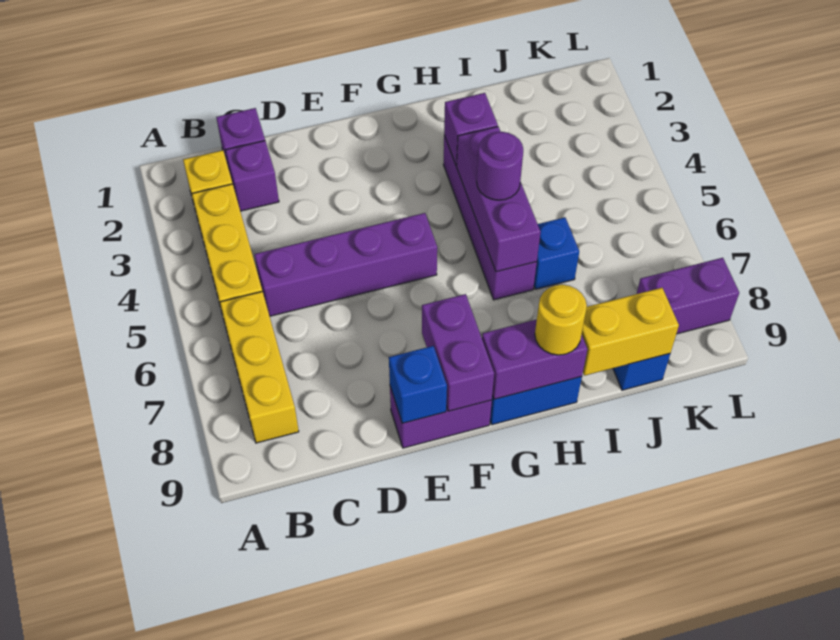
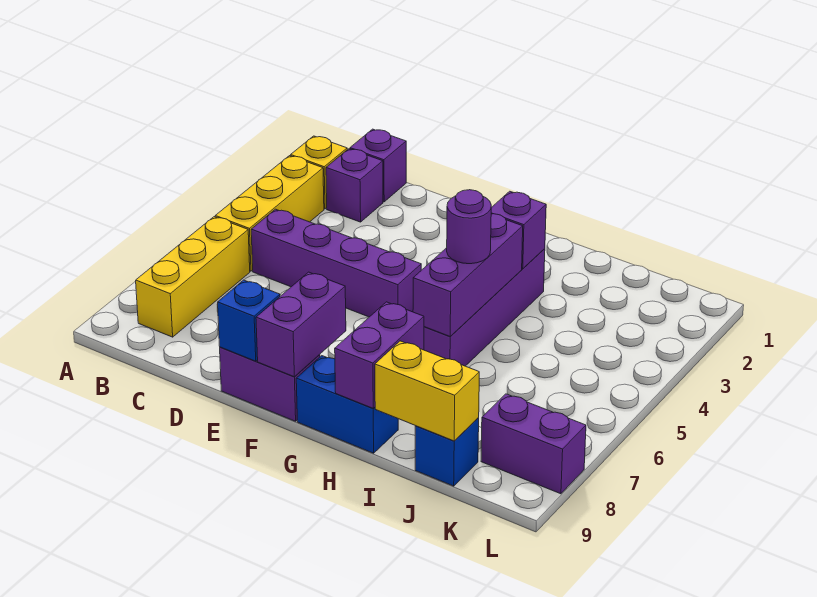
purple brick G9:H9 level 2 -> purple brick H8:H9 level 2
yellow round brick H9 level 3 -> none
blue brick I6 level 1 -> none

